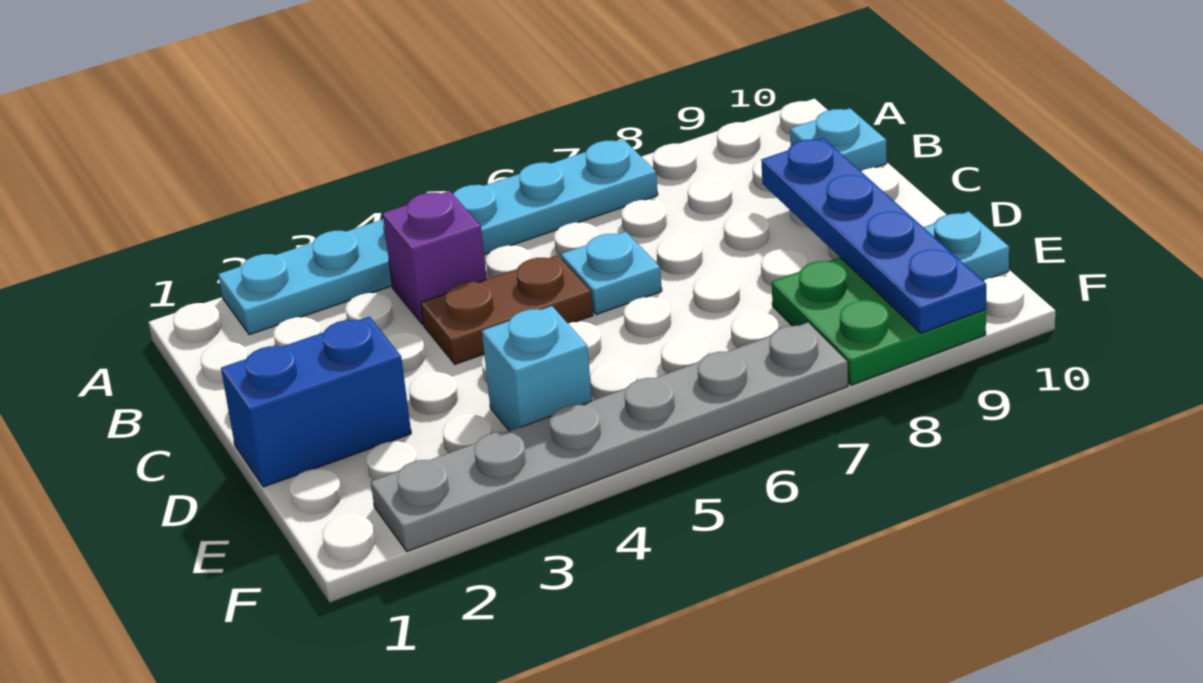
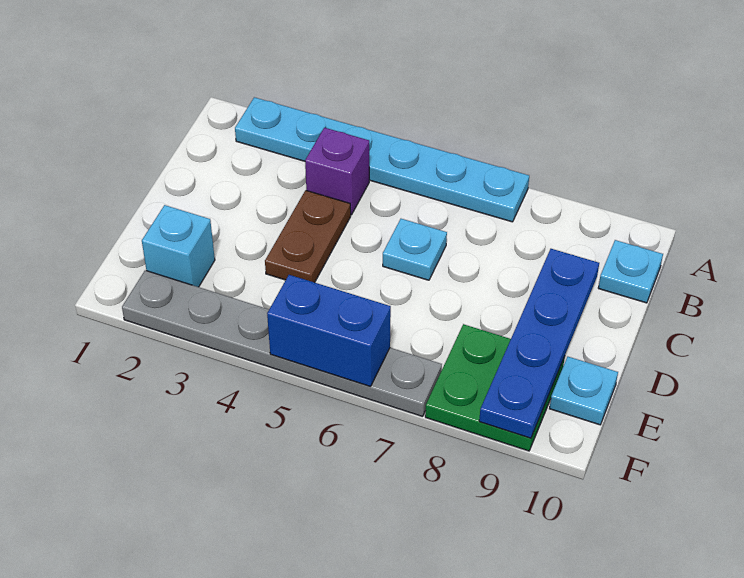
brown plate C4:C5 level 1 -> brown plate C4:D4 level 1
blue brick D1:D2 level 1 -> blue brick F5:F6 level 2
cyan brick E4 level 1 -> cyan brick E2 level 1

